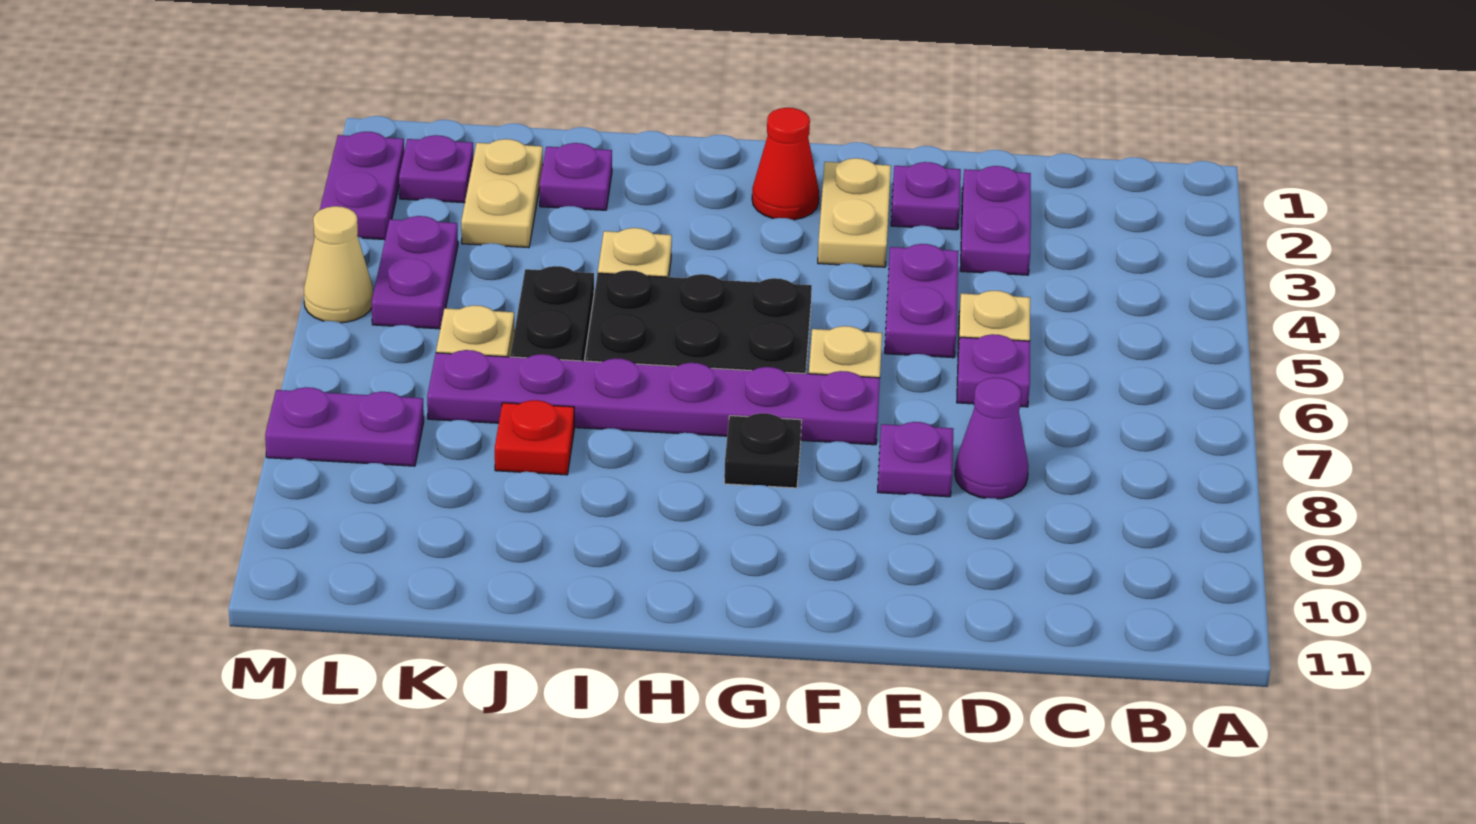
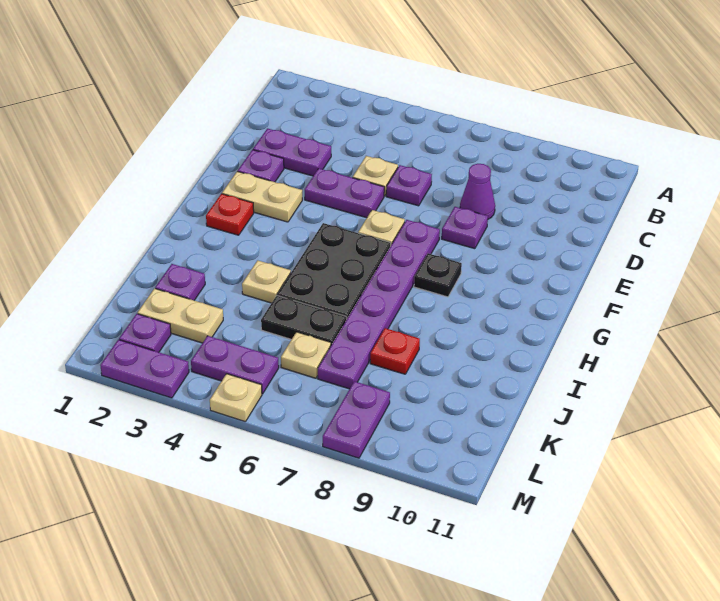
red cone G2 level 1 -> red plate G2 level 1
tan cone M5 level 1 -> tan plate M5 level 1

